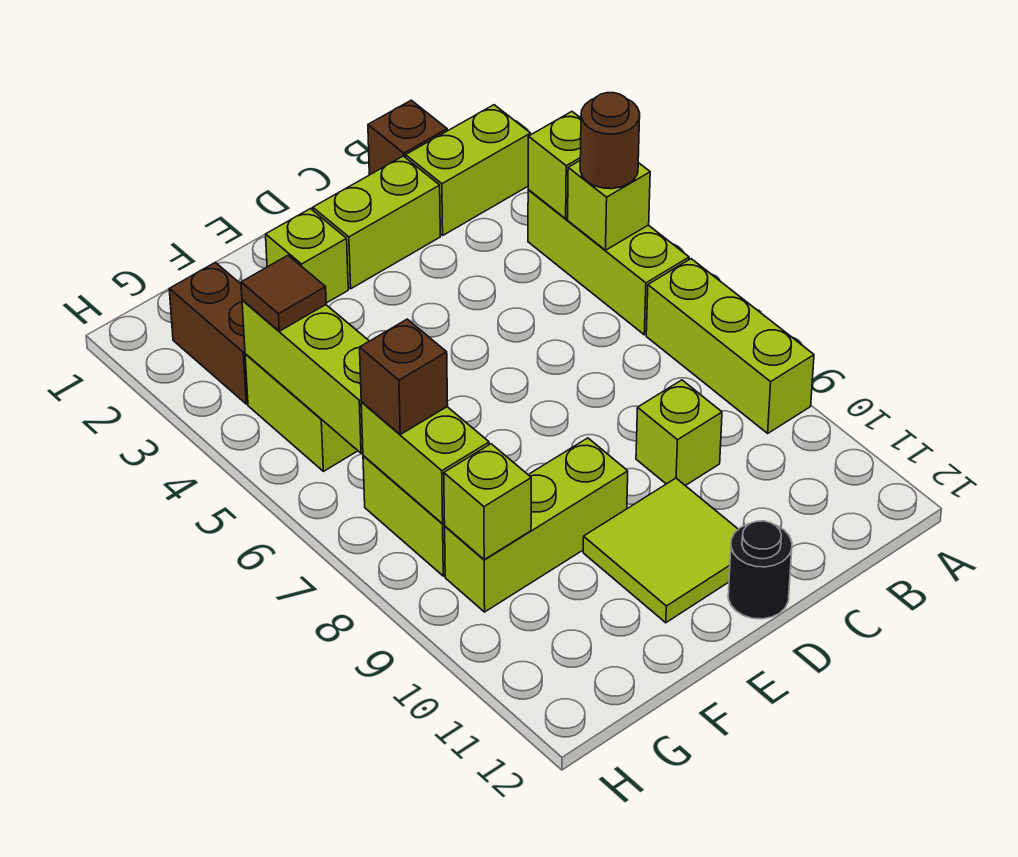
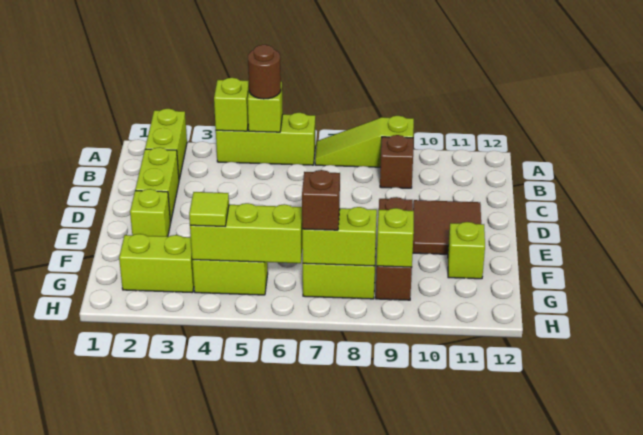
lime brick A7:A9 level 1 -> lime slope A7:A9 level 1 top 9
brown brick B1 level 1 -> brown brick B9 level 1
lime brick C9 level 1 -> lime brick F11 level 1
lime tile D10:E11 level 1 -> brown tile D10:E11 level 1
black round brick D12 level 1 -> none
lime brick E9:G9 level 1 -> brown brick E9:G9 level 1
brown brick G2:G3 level 1 -> lime brick G2:G3 level 1
brown tile G4 level 3 -> lime tile G4 level 3

